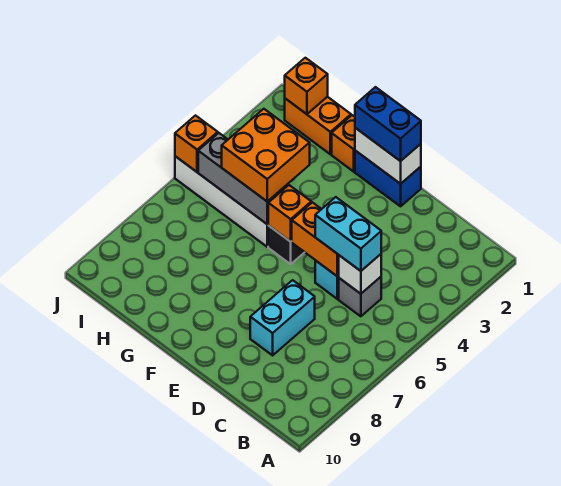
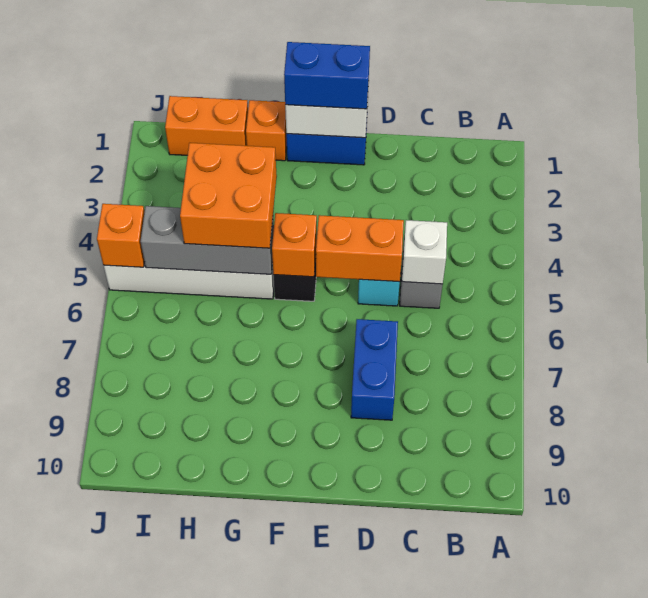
cyan brick C5:D5 level 3 -> none
cyan brick D7:D8 level 1 -> blue brick D7:D8 level 1
orange brick I1 level 2 -> none

